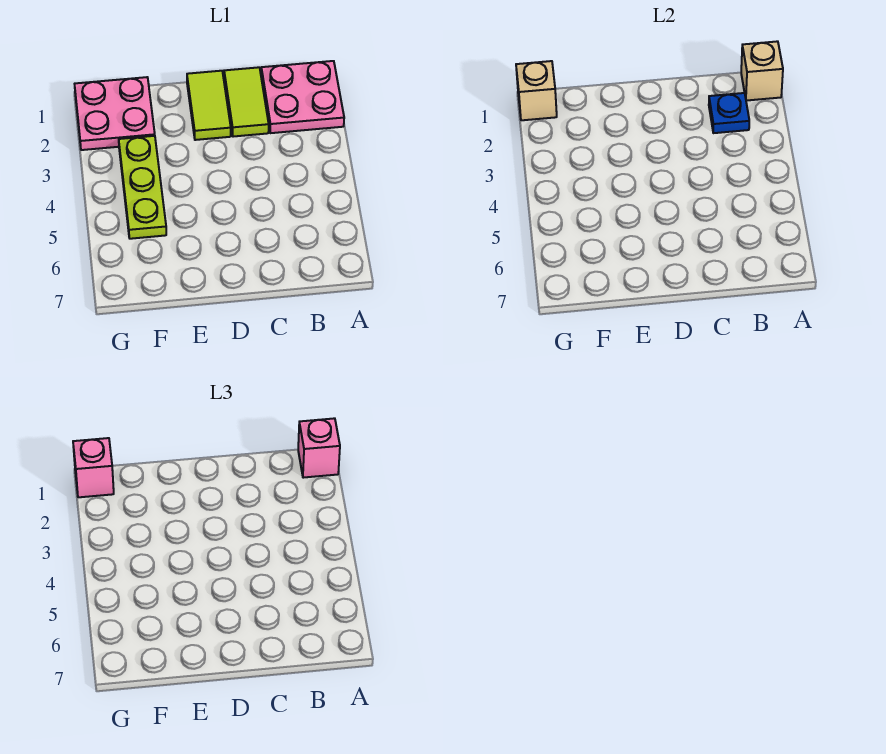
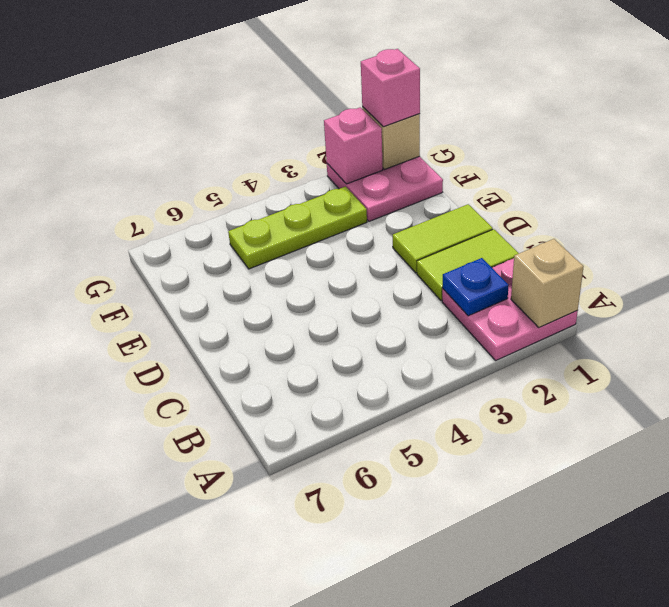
pink brick A1 level 3 -> pink brick G2 level 2

